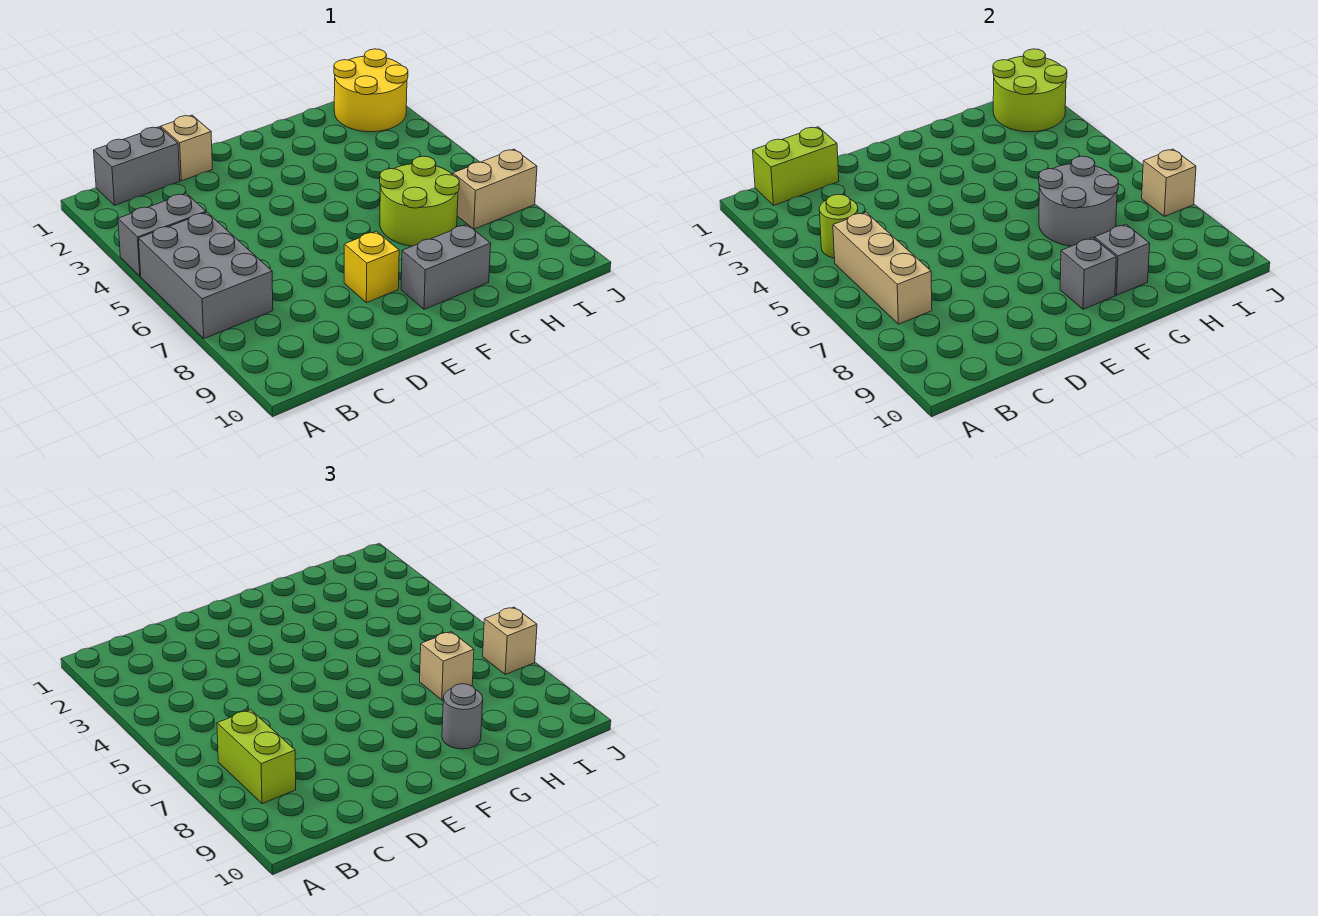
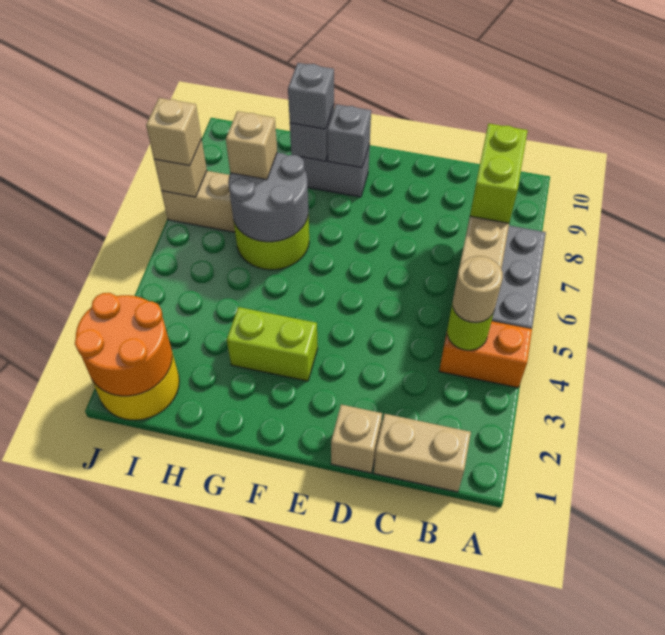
grey brick A4:B4 level 1 -> orange brick A4:B4 level 1
grey brick B1:C1 level 1 -> tan brick B1:C1 level 1
lime brick B1:C1 level 2 -> lime brick F3:G3 level 1
none -> tan round brick B4 level 3
yellow brick E8 level 1 -> none
grey round brick G9 level 3 -> grey brick G9 level 3
lime round brick I1:J2 level 2 -> orange round brick I1:J2 level 2

